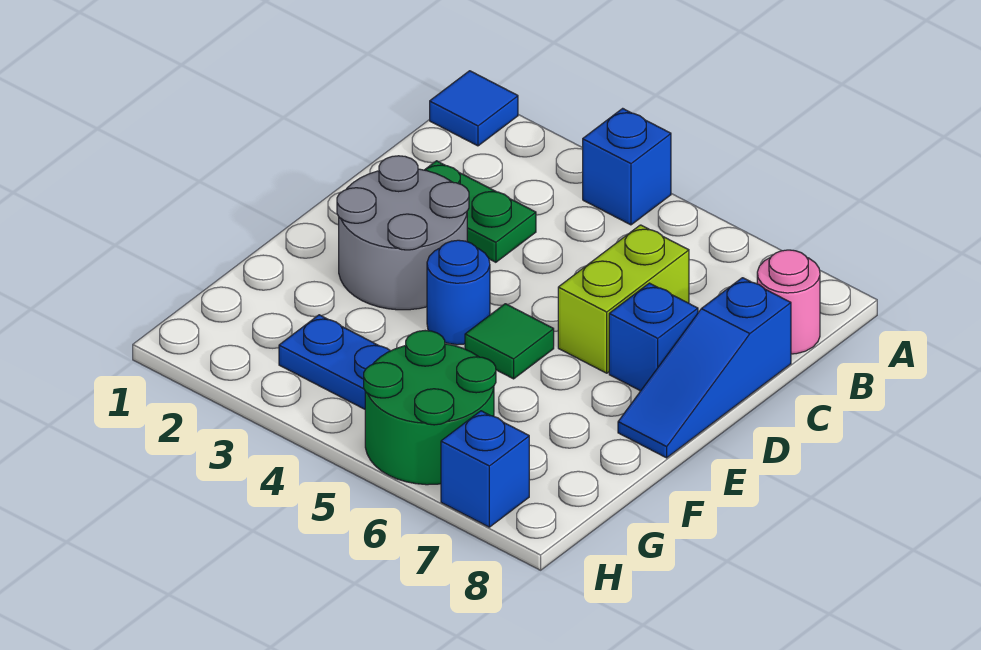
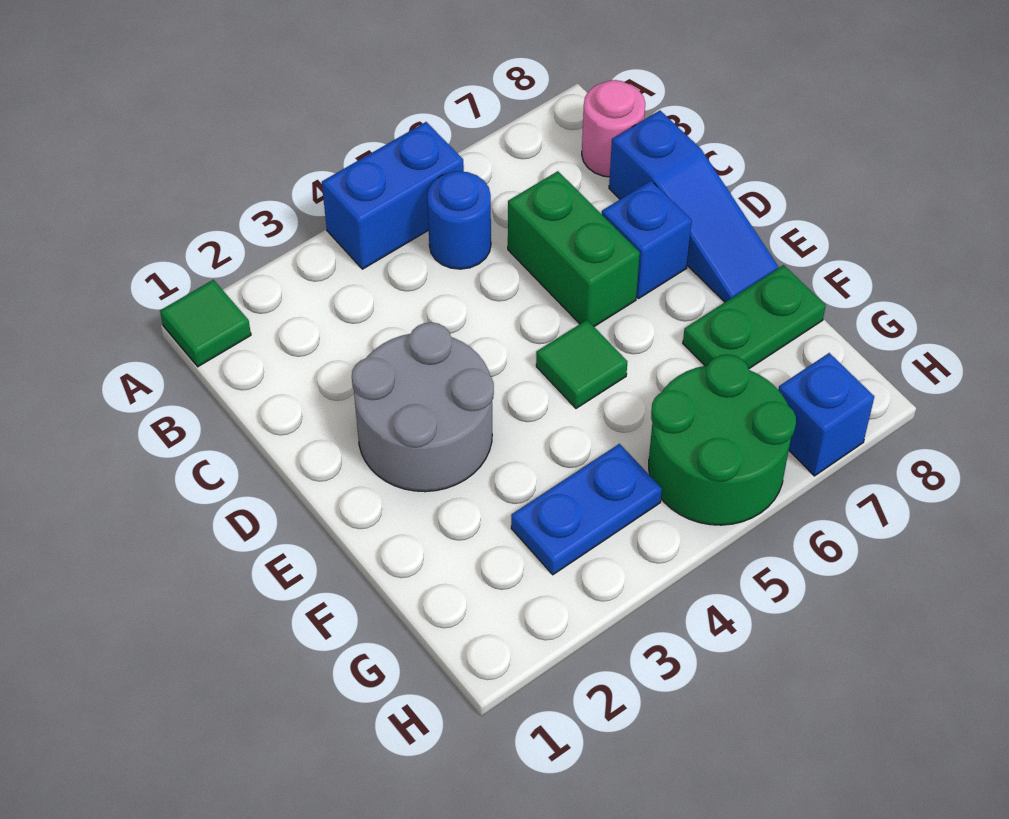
blue tile A1 level 1 -> green tile A1 level 1
blue brick A4 level 1 -> blue brick A4:A5 level 1
green plate C2:C3 level 1 -> green plate F7:F8 level 1
lime brick C6:D6 level 1 -> green brick C6:D6 level 1
blue round brick E4 level 1 -> blue round brick B5 level 1

